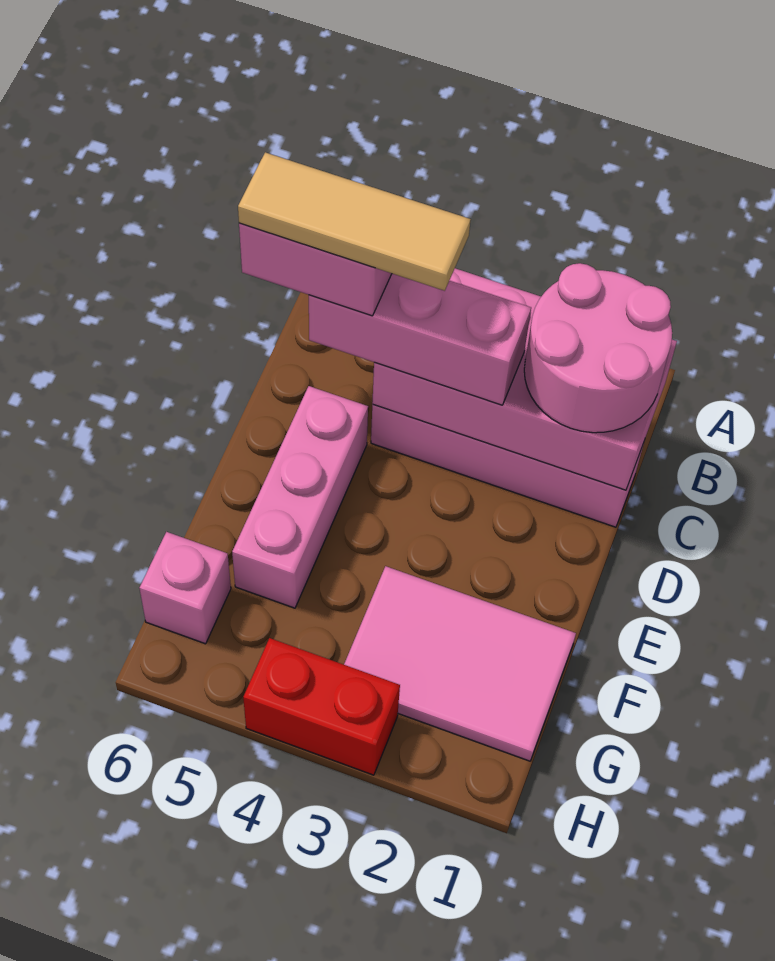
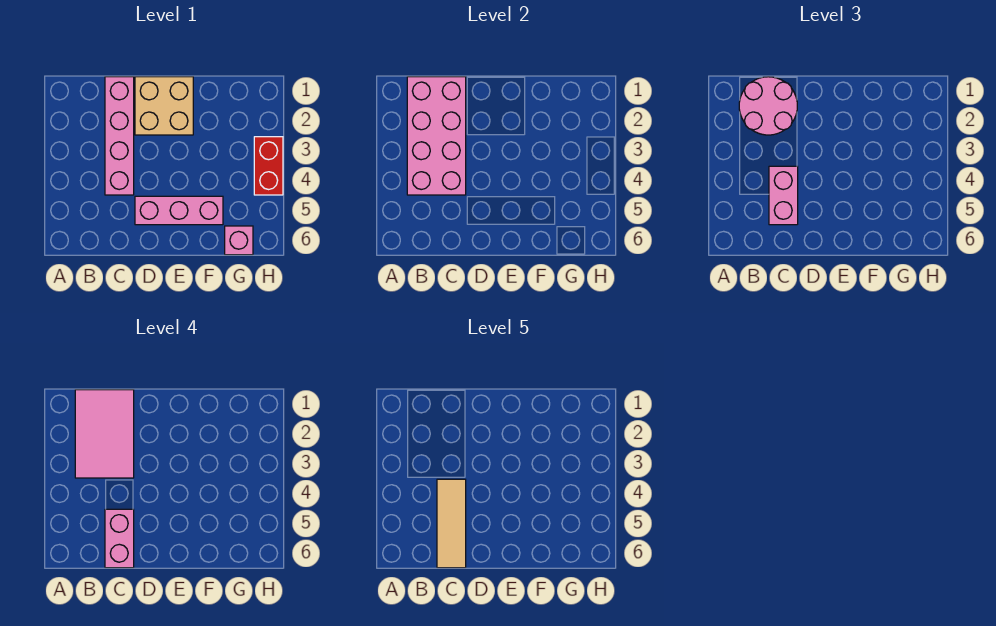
pink brick C3:C5 level 3 -> pink brick C4:C5 level 3
none -> tan brick D1:E2 level 1
pink tile F1:G3 level 1 -> pink tile B1:C3 level 4

